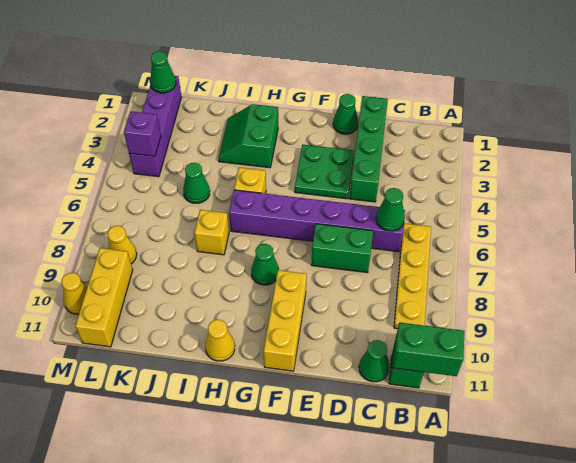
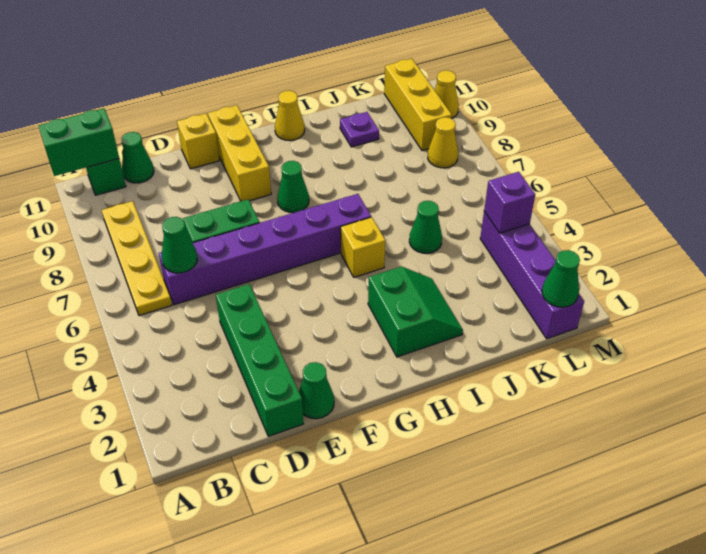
green plate E3:F4 level 1 -> none
yellow brick I7 level 1 -> yellow brick E11 level 1
none -> purple plate J10 level 1

